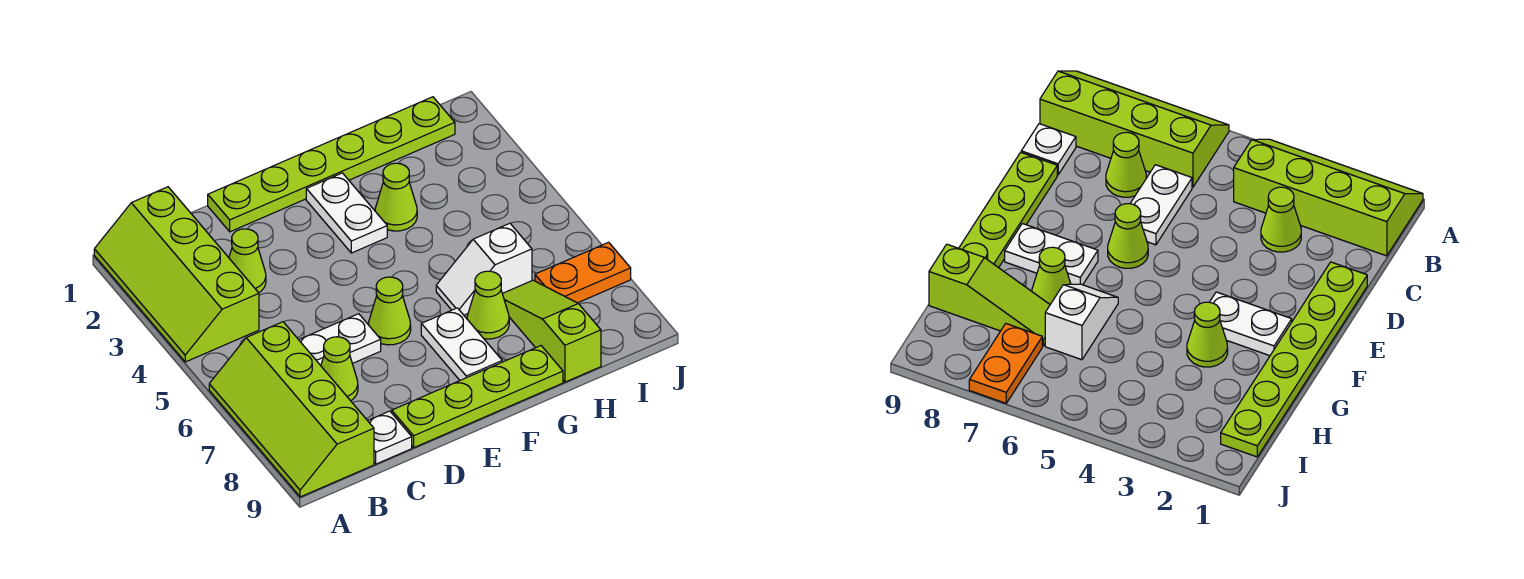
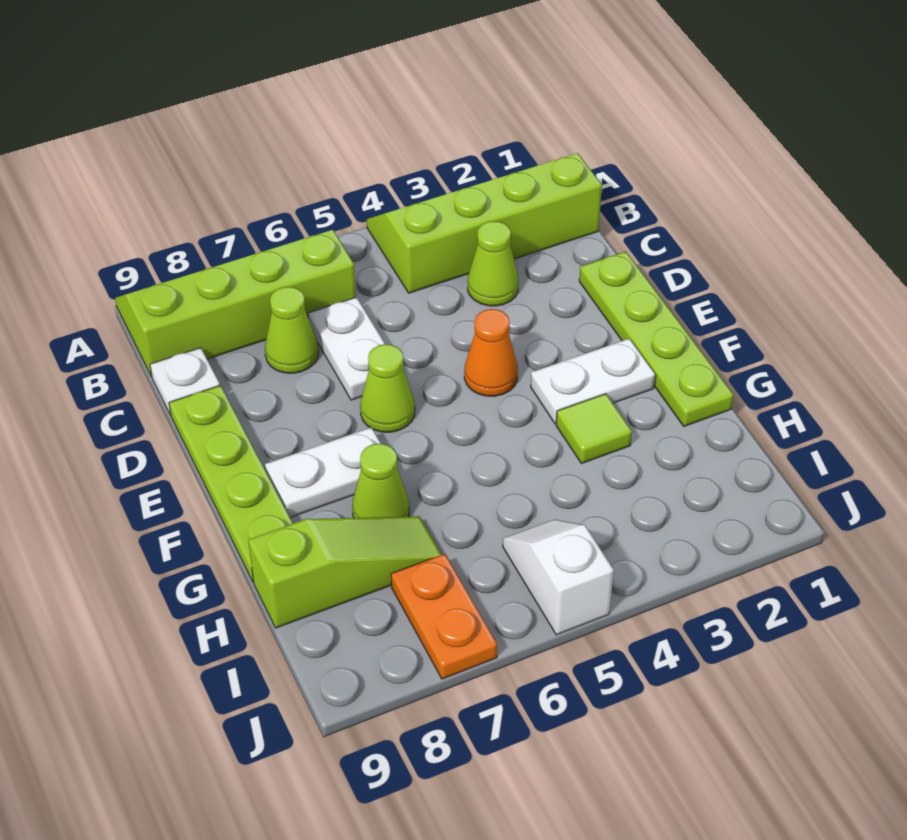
lime plate D1:I1 level 1 -> lime plate D1:G1 level 1
none -> orange cone E4 level 1
lime cone G3 level 1 -> lime tile G3 level 1
white slope G6:H6 level 1 top H -> white slope I5:J5 level 1 top J

